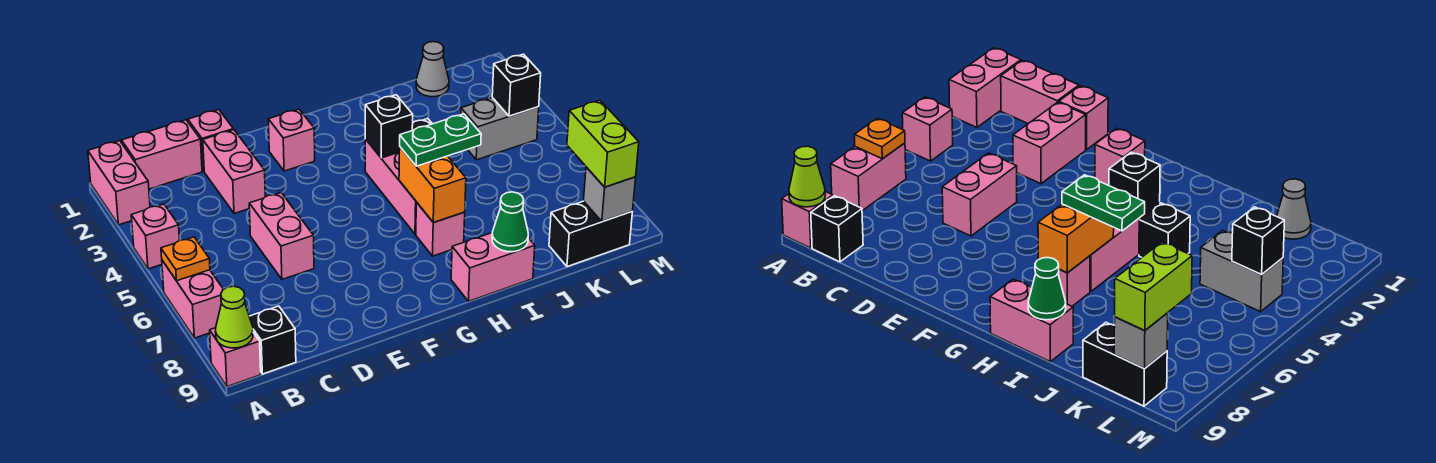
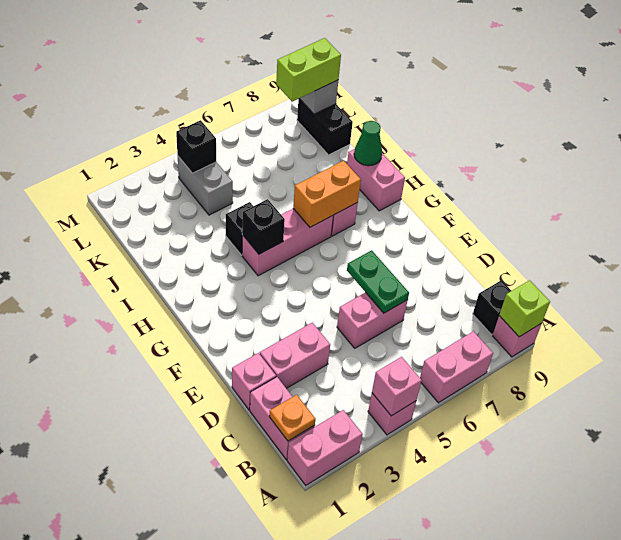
orange plate A6 level 2 -> orange plate B1 level 2
lime cone A9 level 2 -> lime brick A9 level 2
pink brick F2 level 1 -> pink brick A4 level 2
green plate H6:I6 level 3 -> green plate D6:E6 level 2
grey cone K1 level 1 -> none

